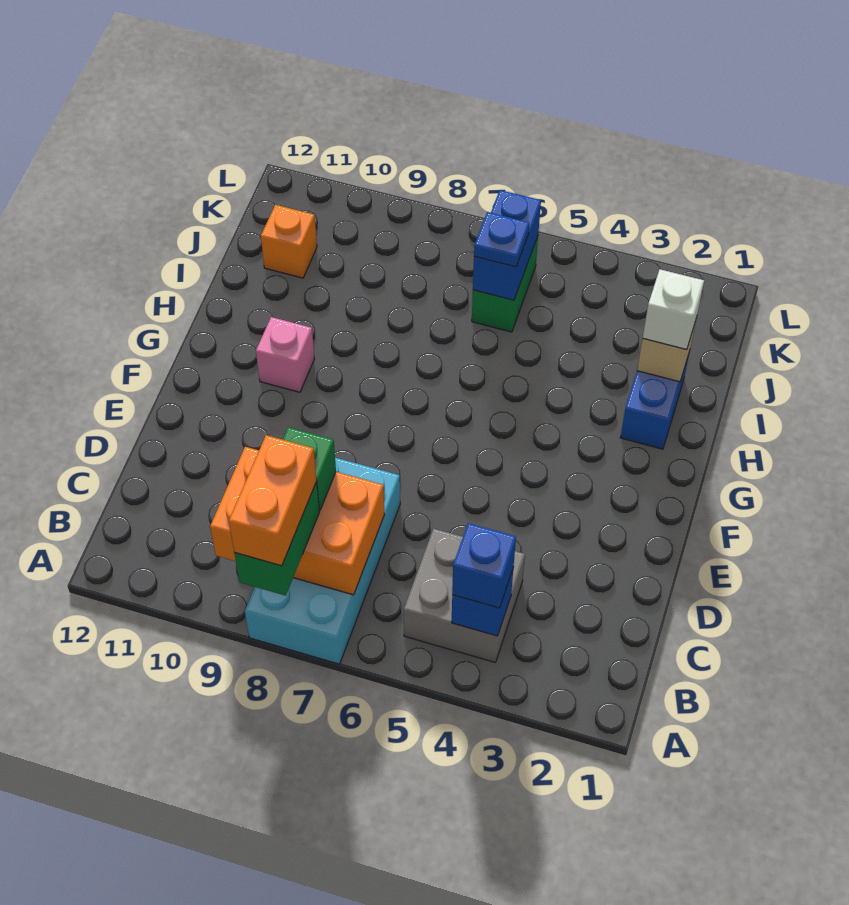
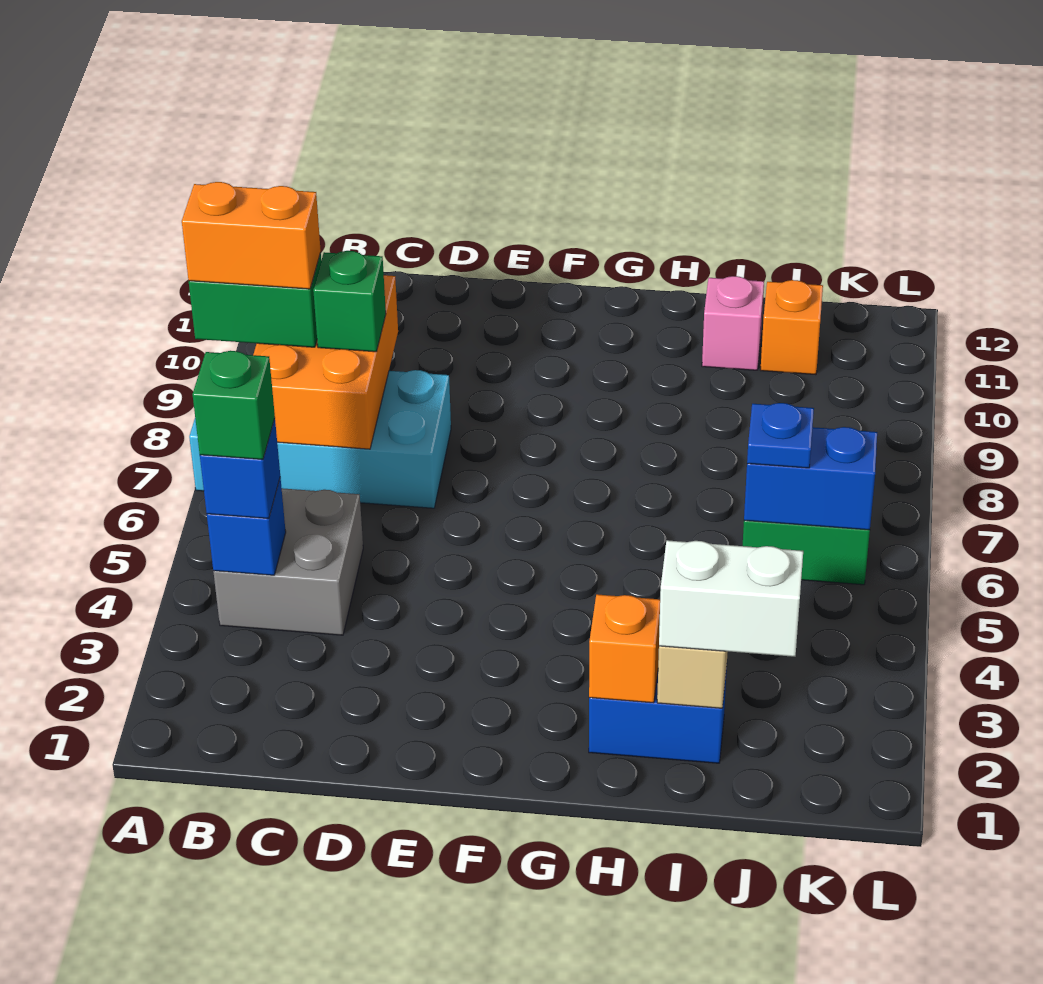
none -> green brick B4 level 4
pink brick G10 level 1 -> pink brick I11 level 1
none -> orange brick H2 level 2
white brick I2 level 3 -> white brick I2:J2 level 3

